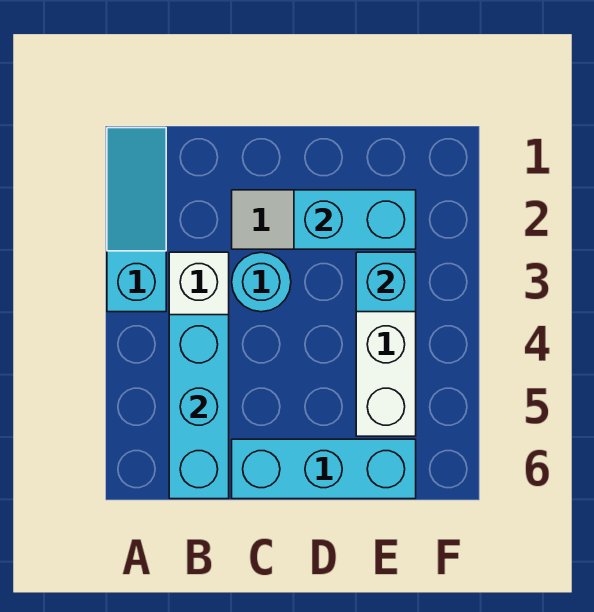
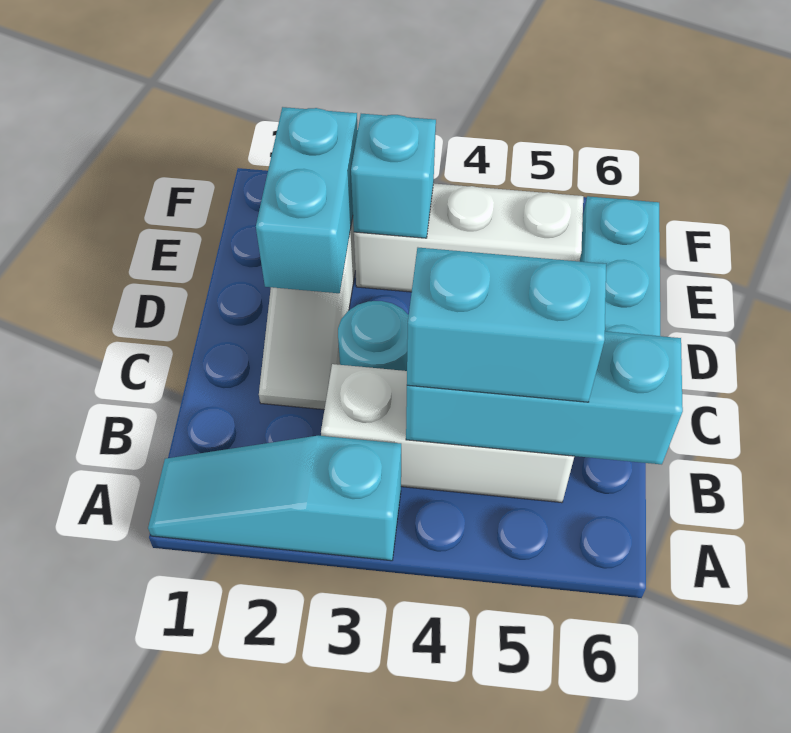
none -> cyan brick B4:B5 level 3

